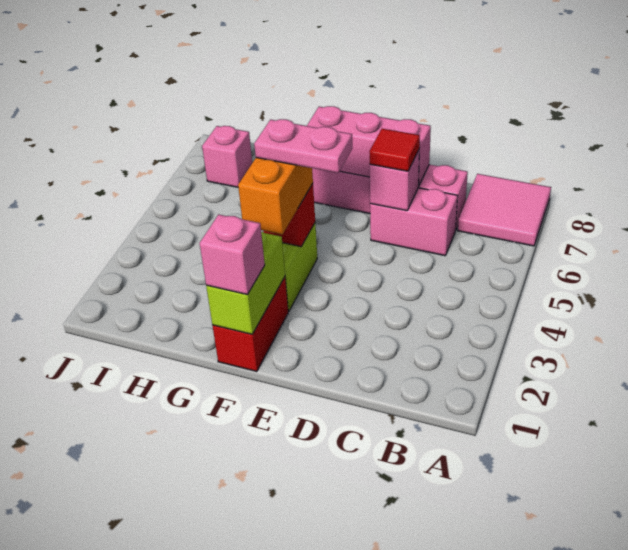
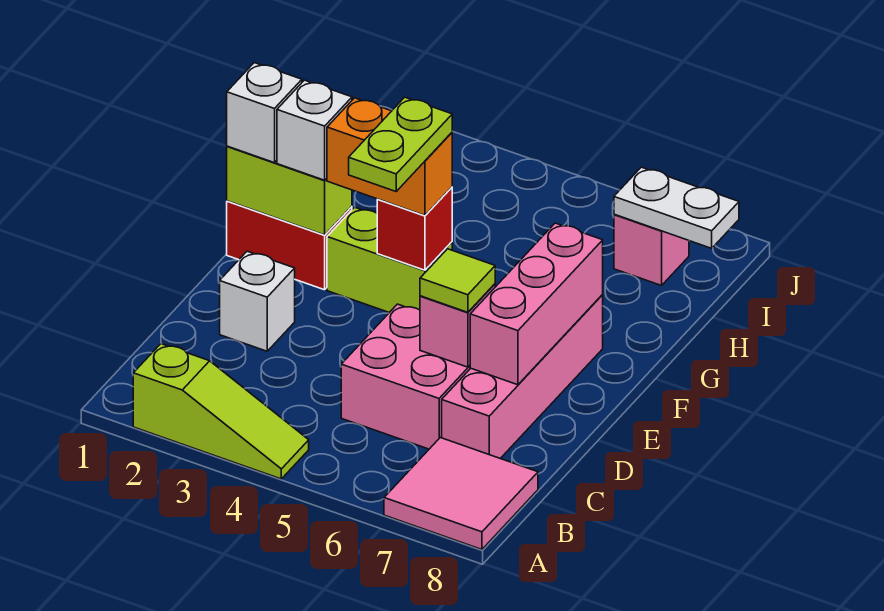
none -> lime slope A2:A4 level 1 top 2
pink brick C6:D6 level 1 -> pink brick C5:D6 level 1
none -> white brick D2 level 1
red tile D6 level 3 -> lime tile D6 level 3
pink plate E4:F4 level 4 -> lime plate E4:F4 level 4
pink brick F1 level 3 -> white brick F1 level 3
none -> white brick F2 level 3
none -> white plate I7:I8 level 2

